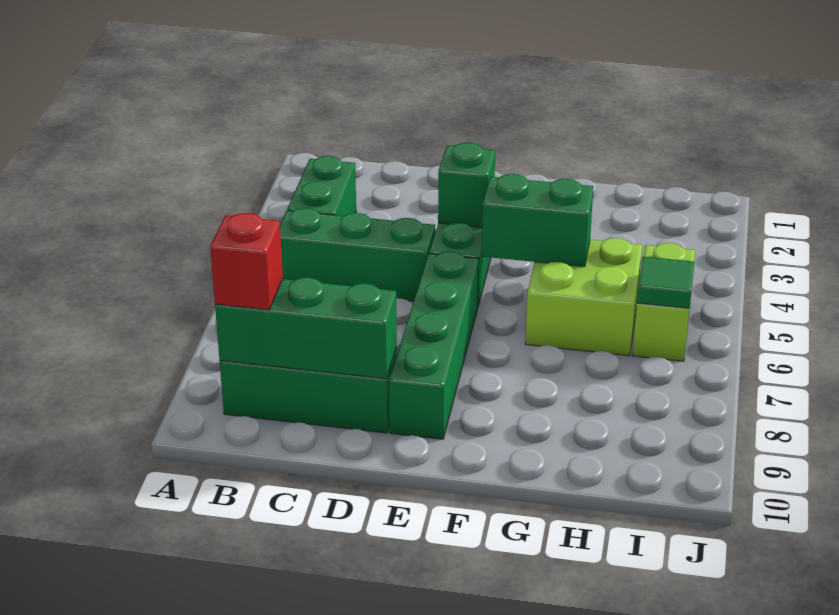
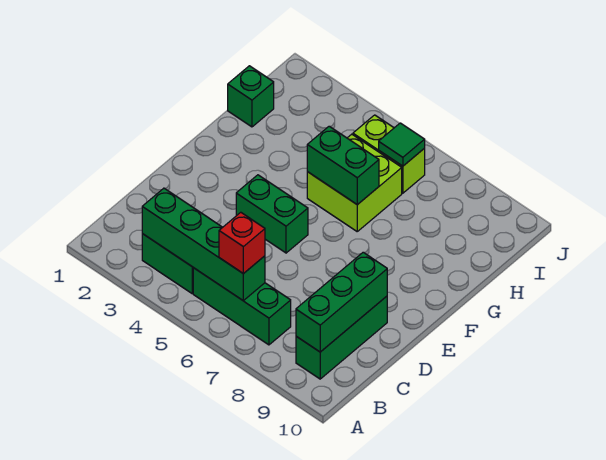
green brick B5:D5 level 1 -> green brick B5:B7 level 1
red brick B9 level 3 -> red brick B6 level 3
green brick E4 level 2 -> green brick H1 level 1
green brick E6:E9 level 1 -> green brick B3:B6 level 2
green brick F5:G5 level 2 -> green brick G5:G6 level 2

